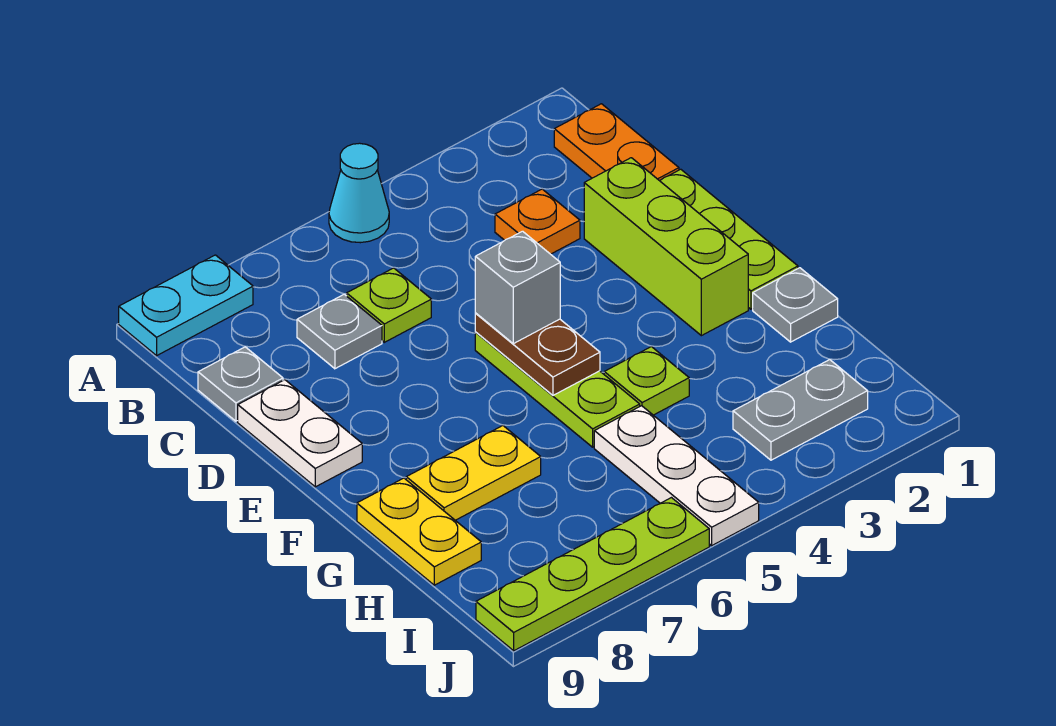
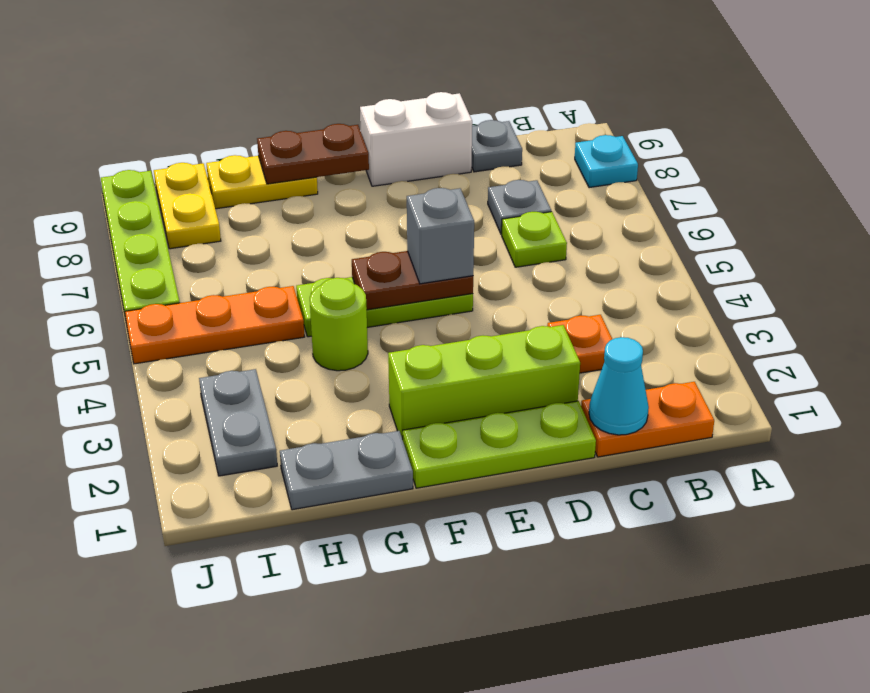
cyan cone A5 level 1 -> cyan cone C1 level 2
cyan plate A8:A9 level 1 -> cyan plate A8 level 1
white plate D9:E9 level 1 -> white brick D9:E9 level 1
none -> brown plate F9:G9 level 2
grey plate G1 level 1 -> grey plate G1:H1 level 1
lime plate G4 level 1 -> lime round brick G4 level 1
yellow plate G7:G8 level 1 -> yellow plate I8:I9 level 1
white plate H5:J5 level 1 -> orange plate H5:J5 level 1

